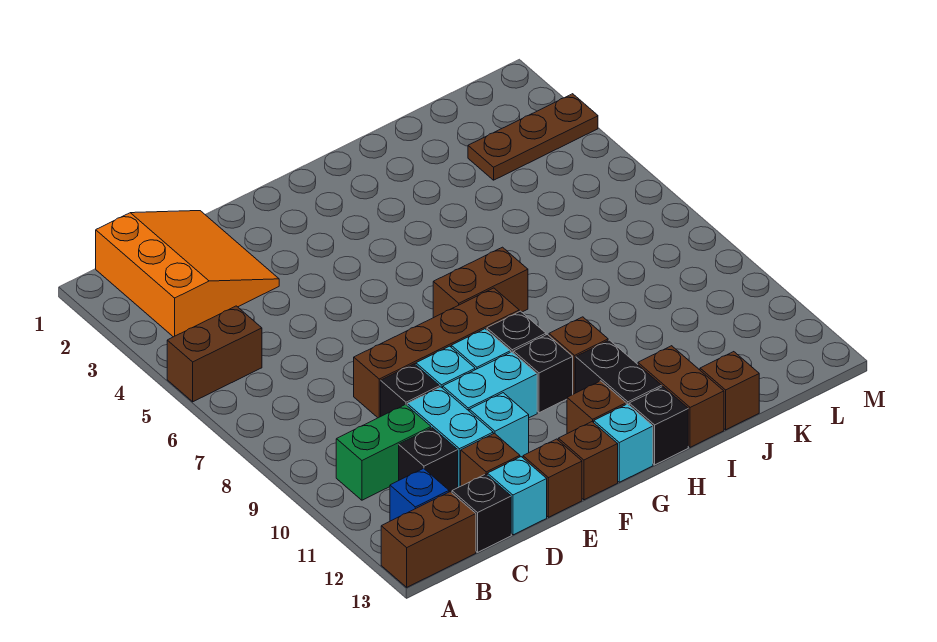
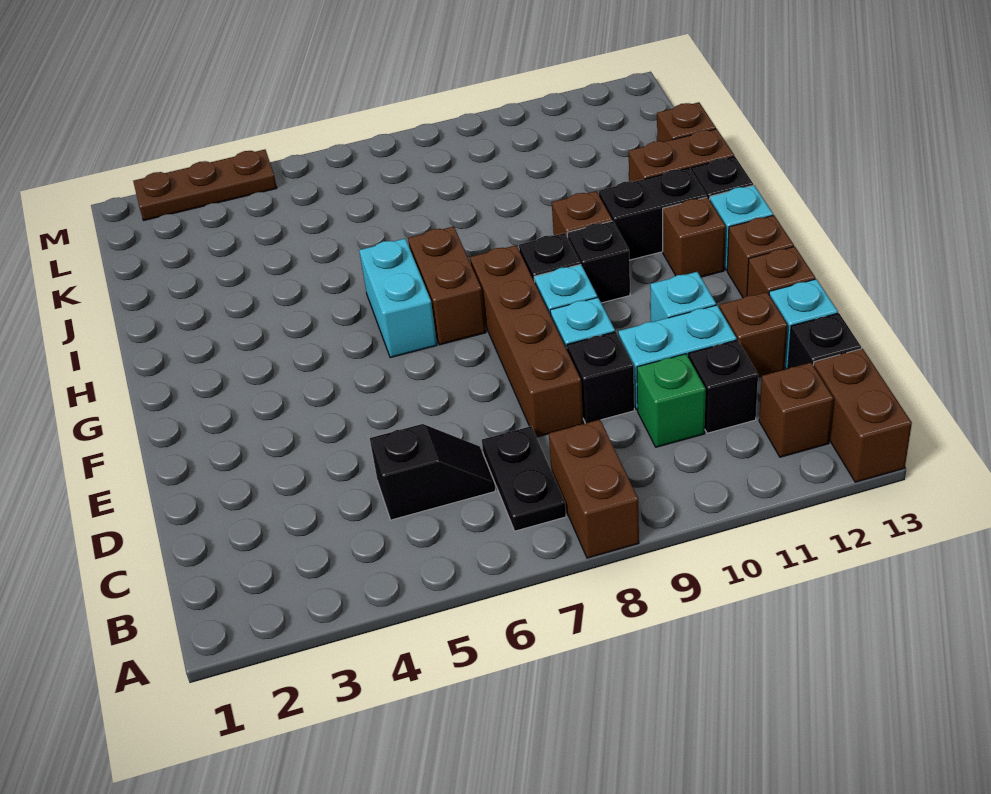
brown brick A5:B5 level 1 -> brown brick A8:B8 level 1
orange slope B1:D3 level 1 top B -> none
none -> black plate B7:C7 level 1
green brick B10:C10 level 1 -> green brick C10 level 1
blue brick B12 level 1 -> brown brick B12 level 1
none -> black slope C5:C6 level 1 top 5
cyan brick E10:F10 level 1 -> cyan brick G6:H6 level 1
brown plate K3:M3 level 1 -> brown plate M2:M4 level 1

